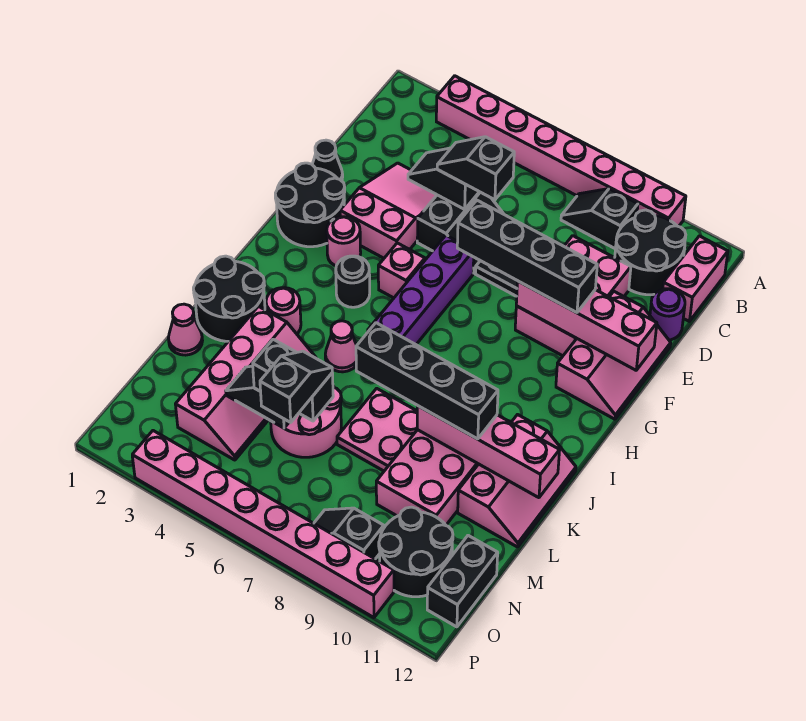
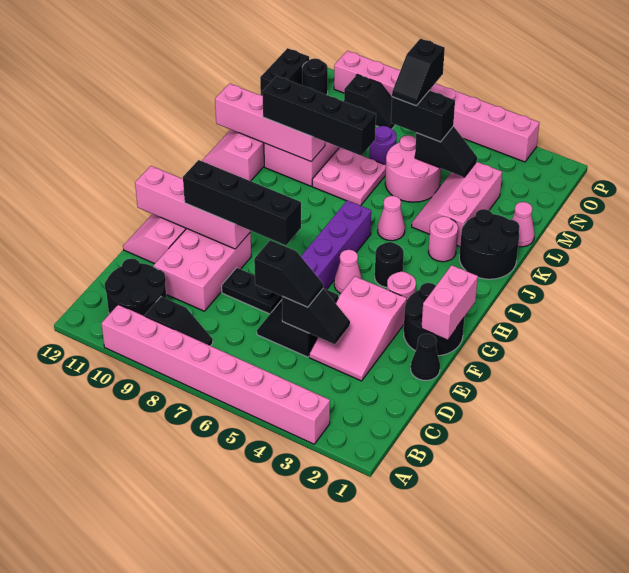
pink brick B12:C12 level 1 -> pink brick F1:G1 level 2
purple round brick D12 level 1 -> purple round brick M7 level 1
pink brick G5 level 1 -> pink cone G5 level 1
pink slope K3:N4 level 1 top 3 -> pink slope K3:M4 level 1 top 3
black round brick N10:O11 level 1 -> black round brick O11 level 1

